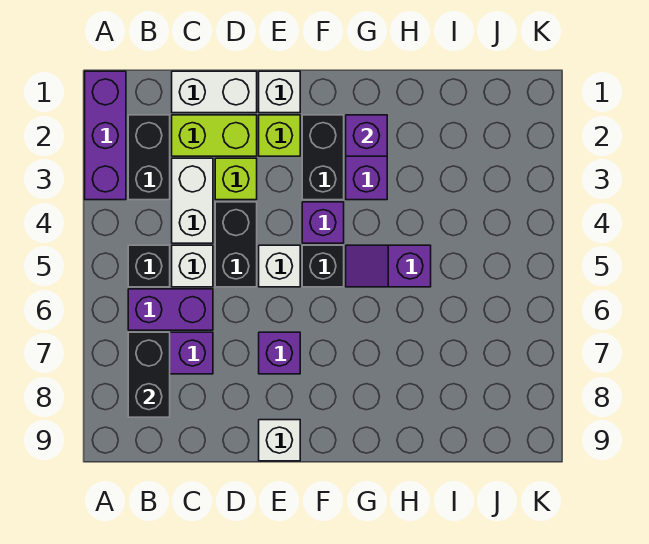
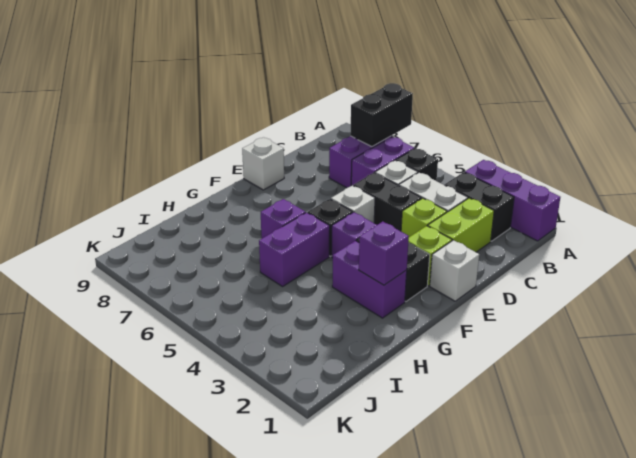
black brick B7:B8 level 2 -> black brick A7:B7 level 2
white brick C1:D1 level 1 -> none
purple brick E7 level 1 -> purple brick G6 level 1
purple slope G5:H5 level 1 top H -> purple brick G5:H5 level 1

